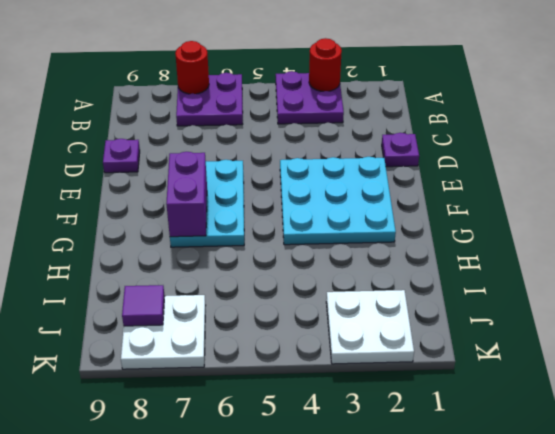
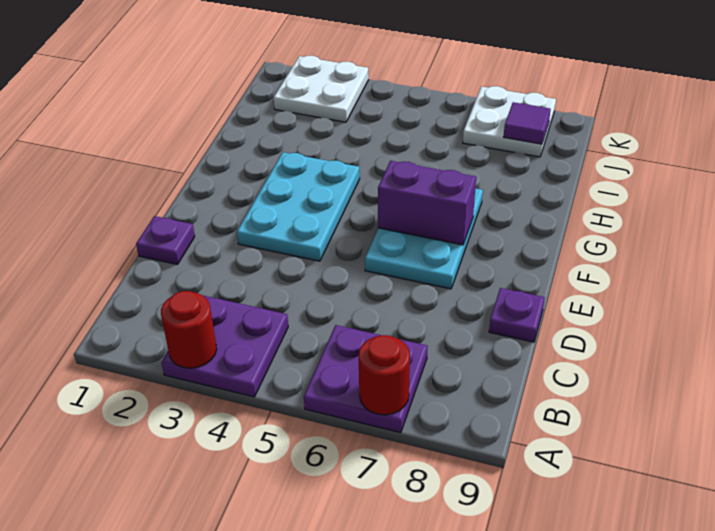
cyan plate E2:G4 level 1 -> cyan plate E3:G4 level 1
purple brick F7:G7 level 2 -> purple brick F6:F7 level 2

